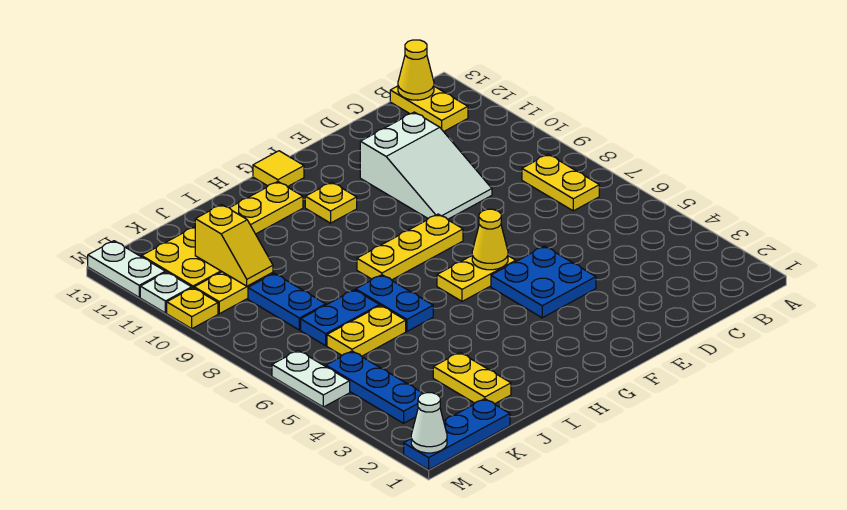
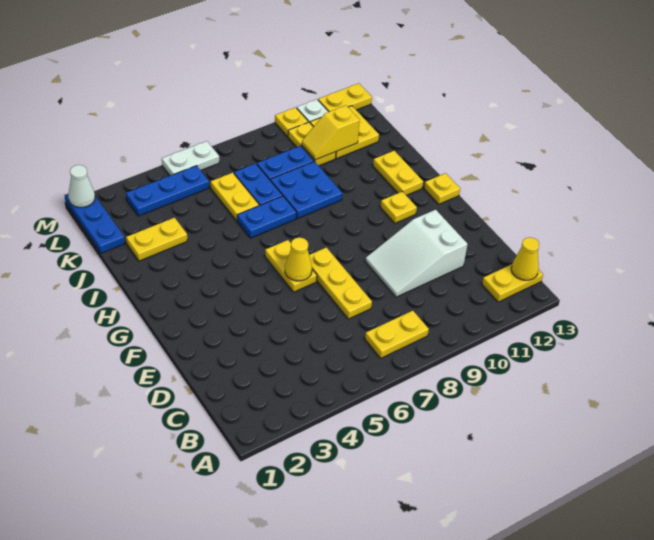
blue plate E4:F5 level 1 -> blue plate I8:J9 level 1
yellow plate F8:H8 level 1 -> yellow plate D7:F7 level 1
yellow tile G13 level 1 -> yellow plate G13 level 1
white plate M12:M13 level 1 -> yellow plate M12:M13 level 1

